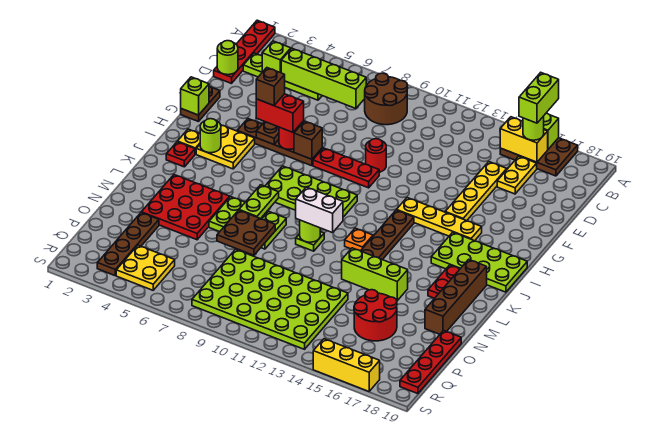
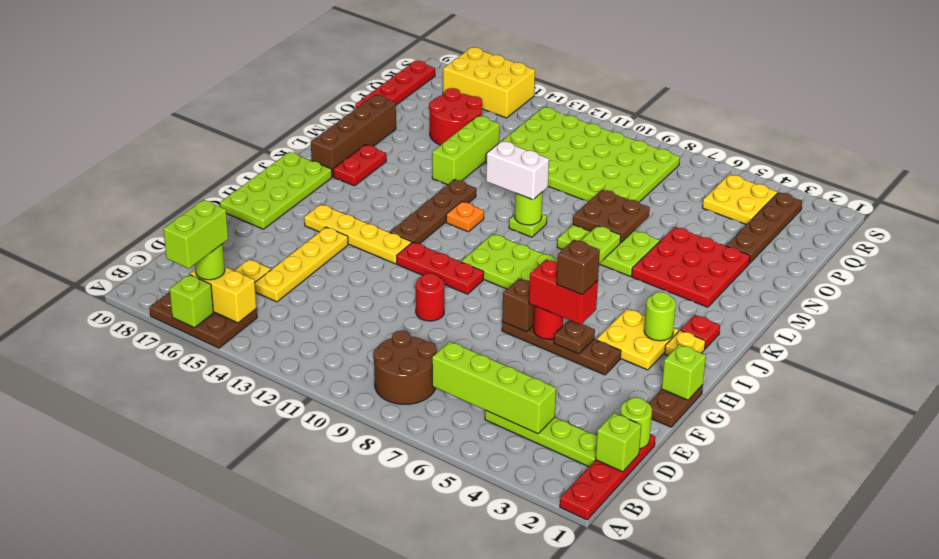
lime brick C3 level 2 -> lime brick C1 level 2
red plate G8:G10 level 1 -> red plate H10:H12 level 1
lime plate I16:J19 level 1 -> lime plate G18:J19 level 1
lime brick M13:M15 level 1 -> lime brick M14:O14 level 1
yellow brick S15:S17 level 1 -> yellow brick R15:S17 level 1

